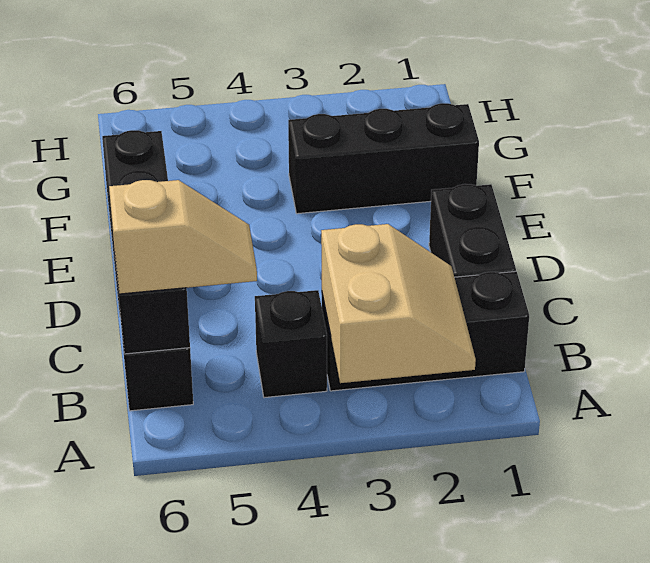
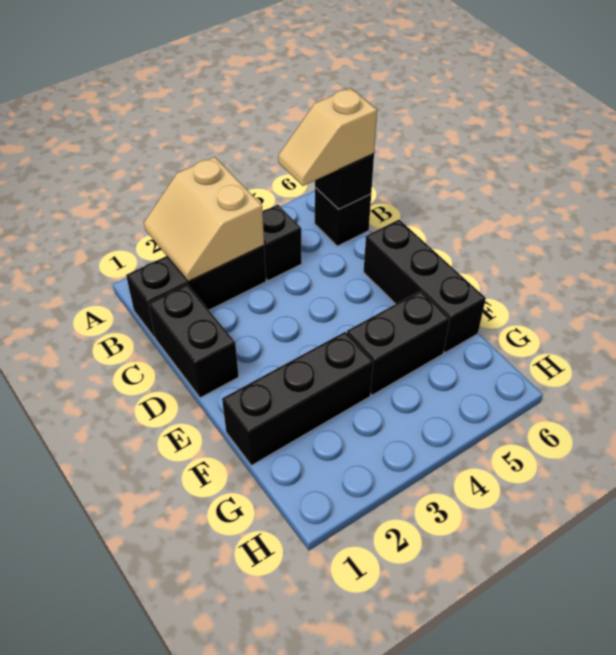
none -> black brick F4:F5 level 1

